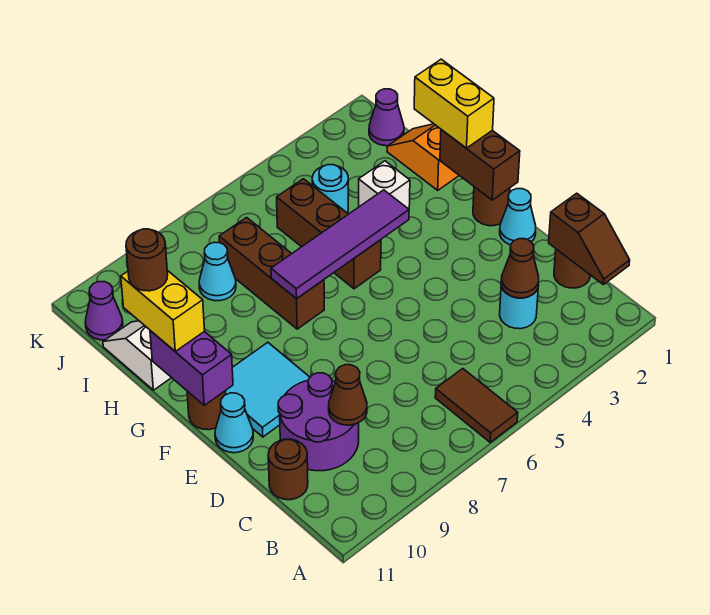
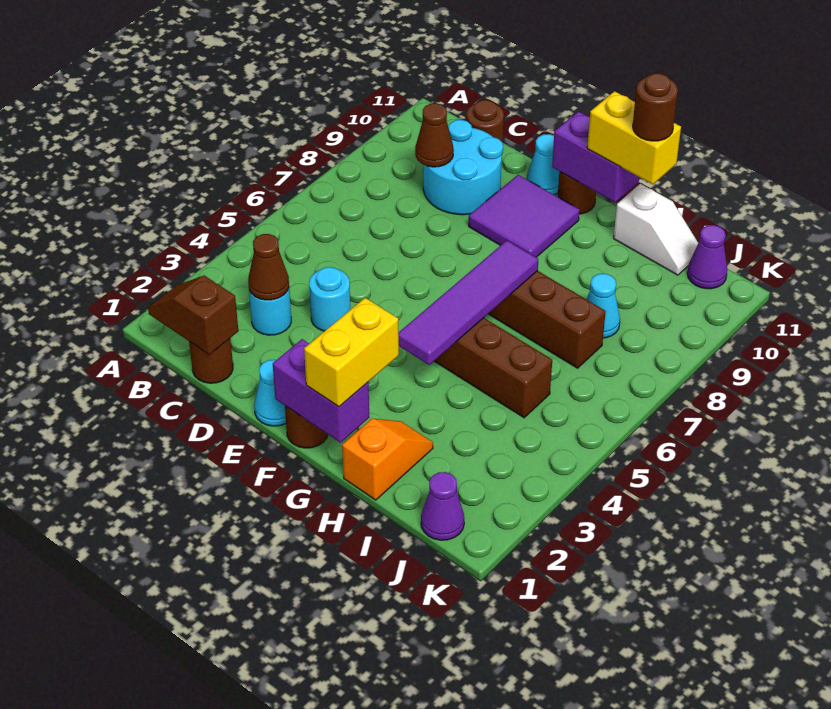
brown tile A6:B6 level 1 -> none
purple round brick C9:D10 level 1 -> cyan round brick C9:D10 level 1
cyan tile E9:F10 level 1 -> purple tile E9:F10 level 1
brown brick F1:G1 level 2 -> purple brick F1:G1 level 2
yellow brick G1:H1 level 3 -> yellow brick G1:G2 level 3
orange slope H1:I1 level 1 top H -> orange slope H1:H2 level 1 top 1
white brick H3 level 1 -> none
cyan round brick I4 level 1 -> cyan round brick D4 level 1

